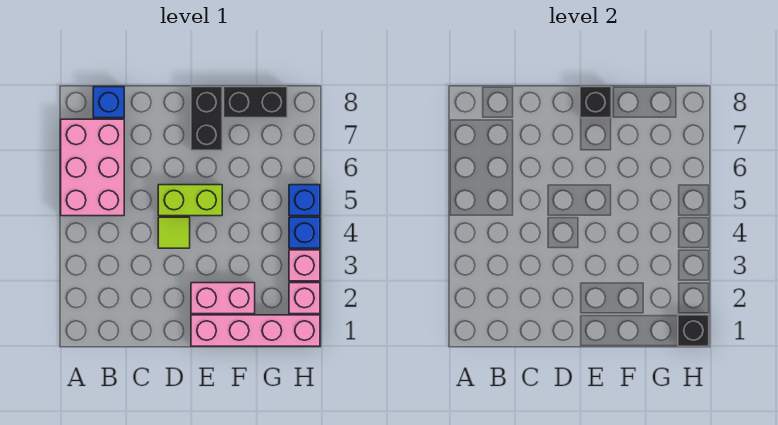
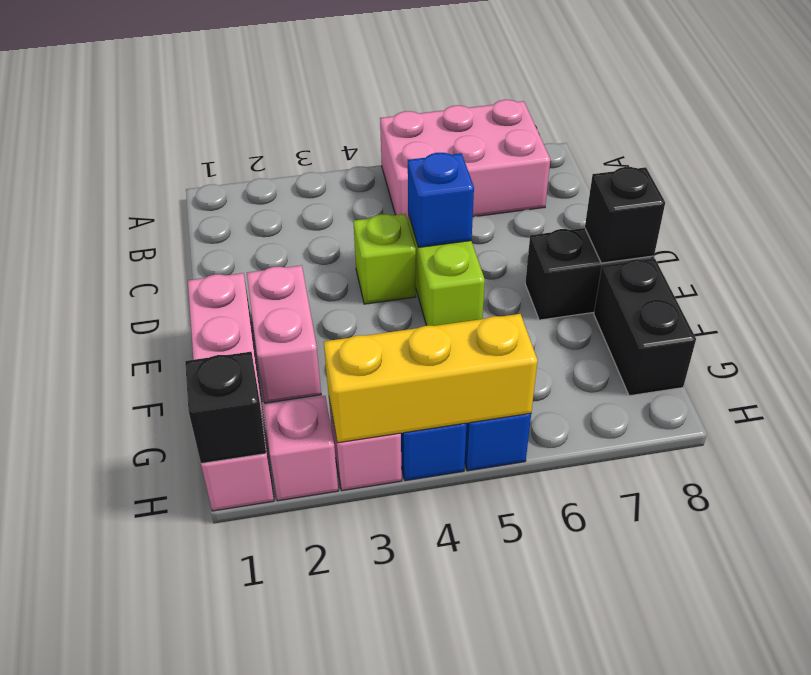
blue brick B8 level 1 -> blue brick D5 level 2
lime tile D4 level 1 -> lime brick D4 level 1
none -> yellow brick H3:H5 level 2

